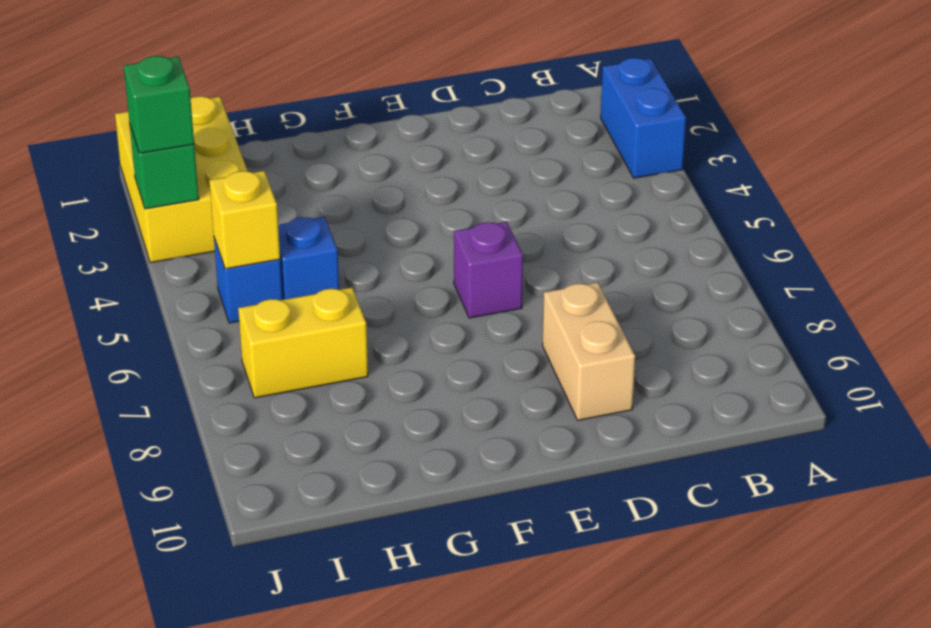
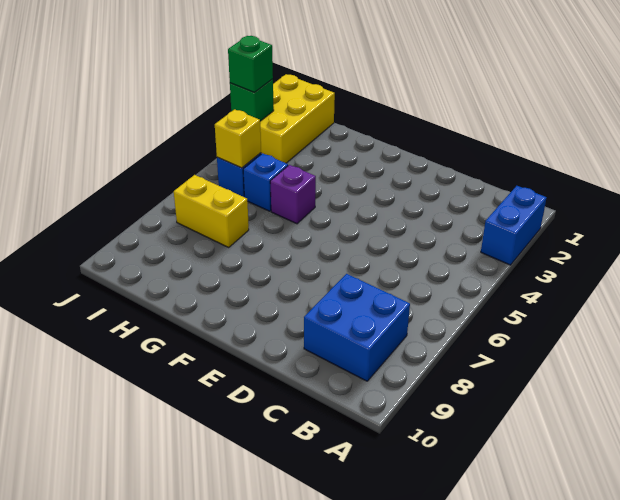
none -> blue brick B8:C9 level 1
tan brick D8:D9 level 1 -> none
purple brick E6 level 1 -> purple brick G5 level 1

